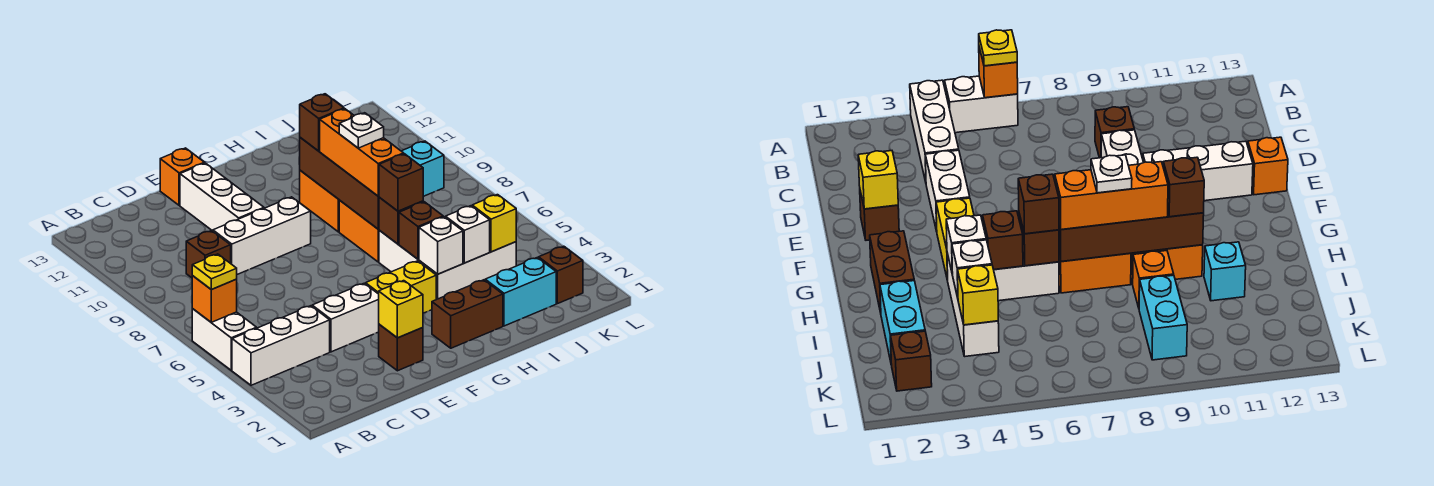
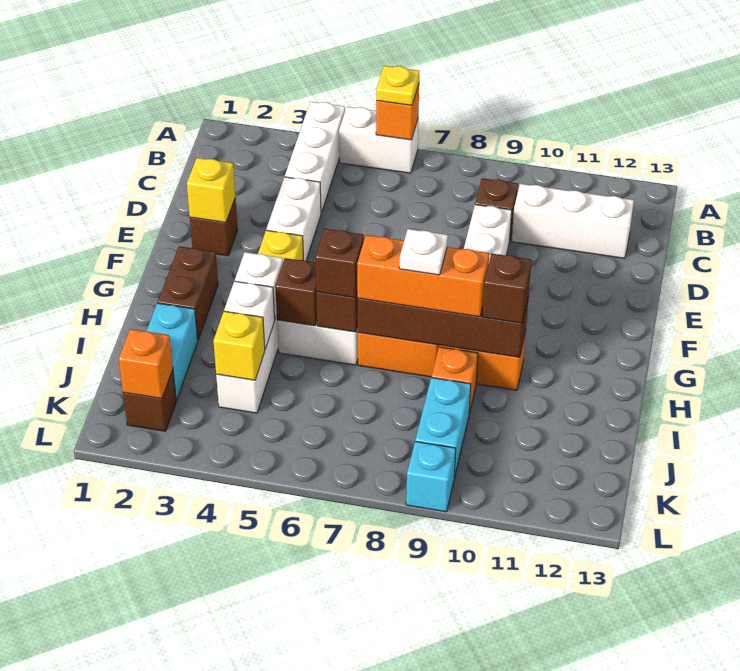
white brick E10:E12 level 1 -> white brick C10:C12 level 1
orange brick E13 level 1 -> orange brick K2 level 2
cyan brick I11 level 1 -> cyan brick L9 level 1

